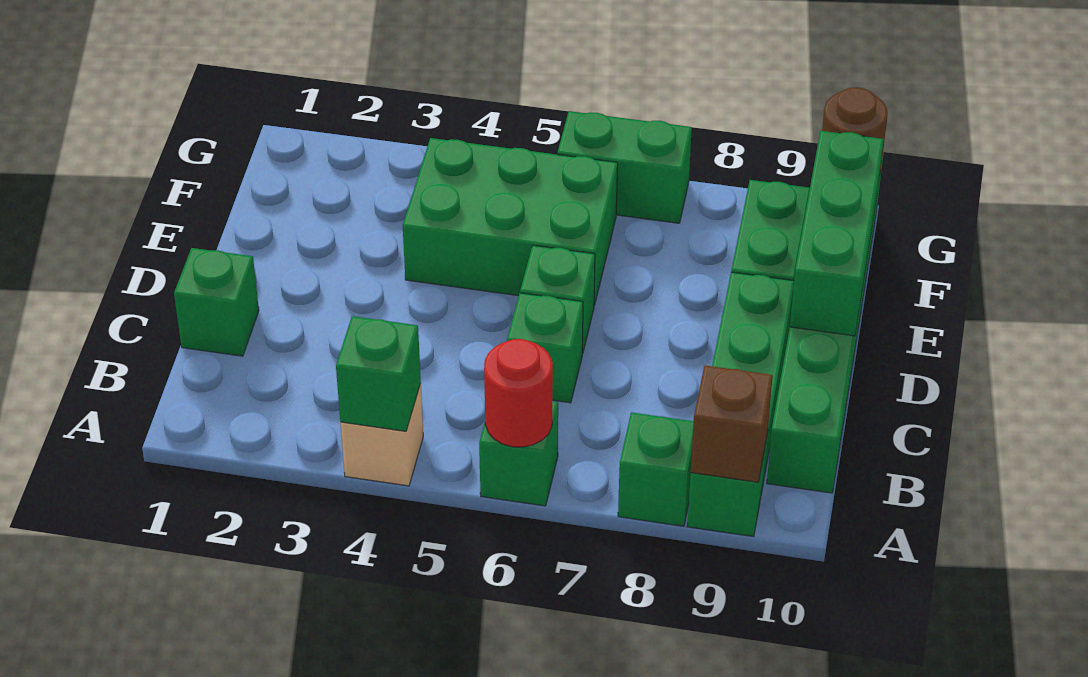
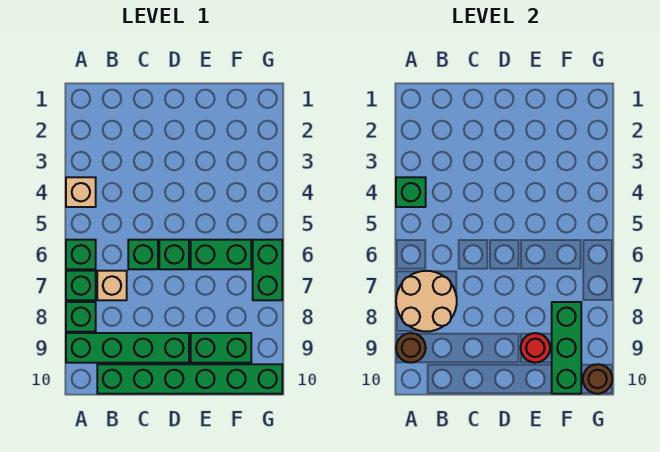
red round brick A6 level 2 -> red round brick E9 level 2
none -> tan round brick A7:B8 level 2
brown brick A9 level 2 -> brown round brick A9 level 2
none -> tan brick B7 level 1
green brick C1 level 1 -> green brick A7 level 1
green brick D10:F10 level 2 -> green brick F8:F10 level 2
green brick E4:F6 level 1 -> green brick E6:F6 level 1

